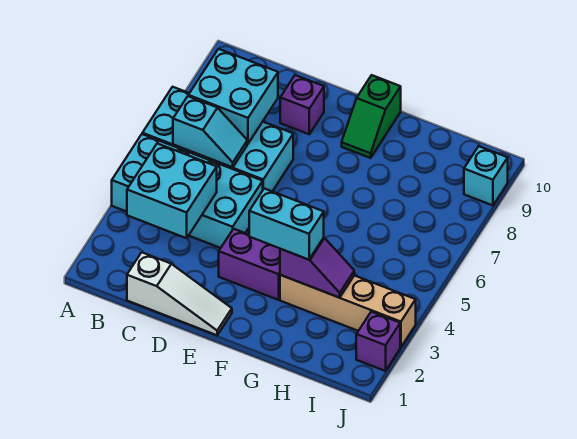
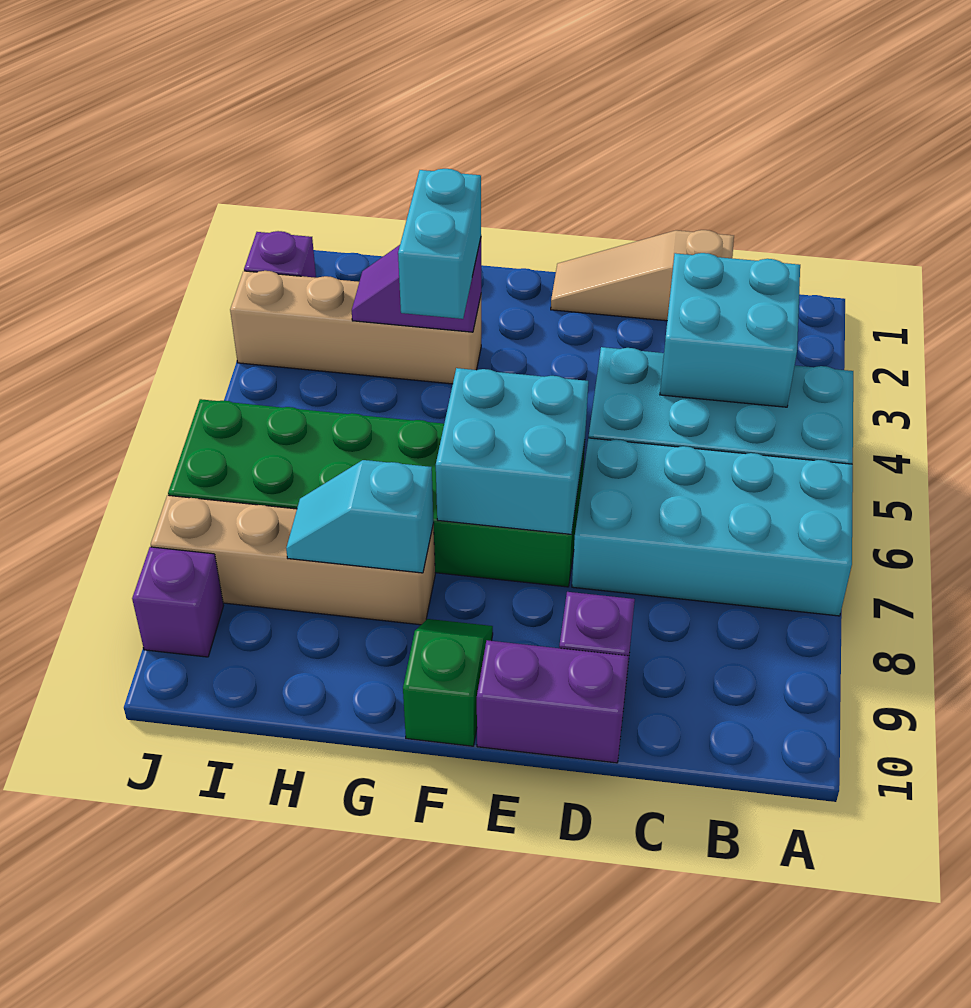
cyan slope B6:C6 level 2 top B -> cyan slope G8:H8 level 2 top G
cyan brick B7:C8 level 2 -> cyan brick E6:F7 level 2
white slope C1:E1 level 1 top C -> tan slope C1:E1 level 1 top C
purple brick E3:F3 level 1 -> purple brick D10:E10 level 1
none -> green brick E6:J7 level 1
cyan brick F3:G3 level 3 -> cyan brick G3:G4 level 3
none -> tan brick G8:J8 level 1
cyan brick J9 level 1 -> purple brick J9 level 1

